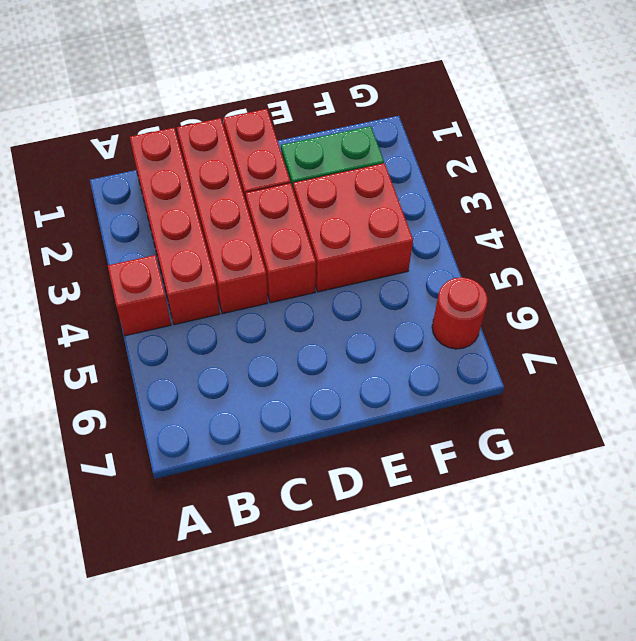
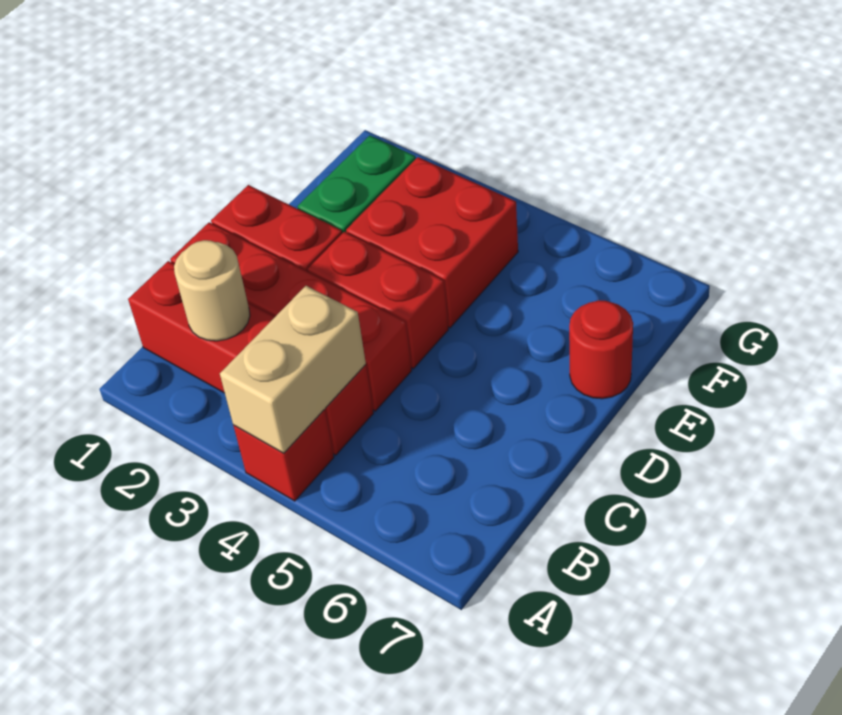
none -> tan brick A4:B4 level 2
none -> tan round brick B2 level 2
red round brick G6 level 1 -> red round brick E7 level 1

